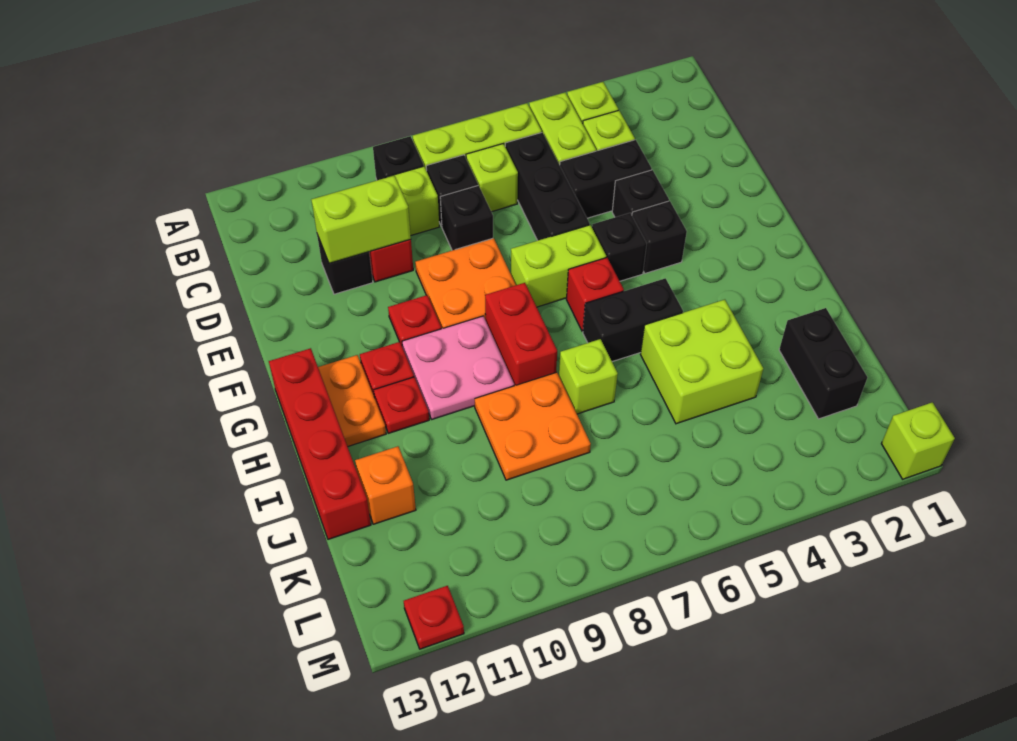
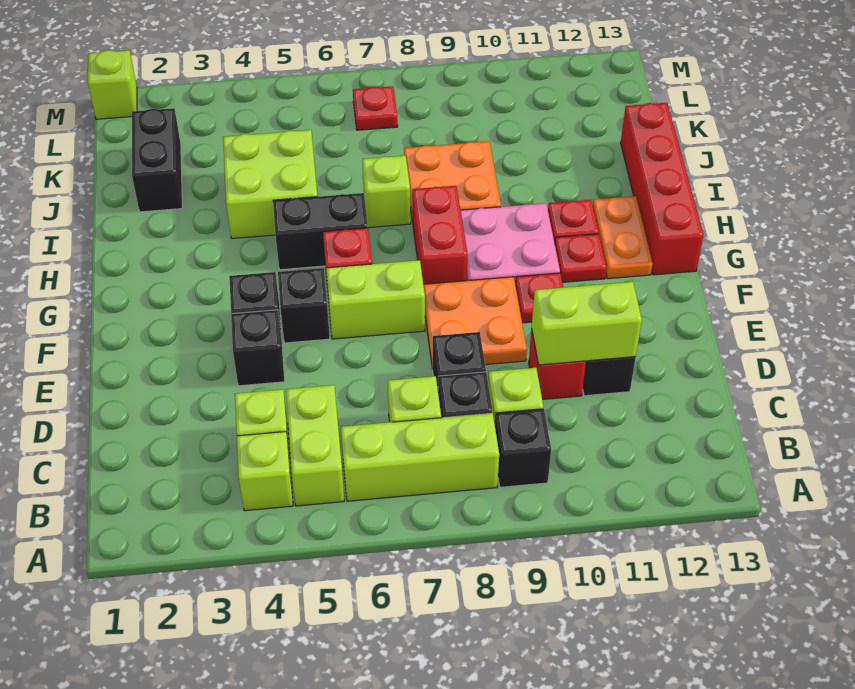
black brick C6:E6 level 1 -> none
black brick D4:D5 level 1 -> none
orange brick J12 level 1 -> none
red plate M12 level 1 -> red plate L7 level 1

